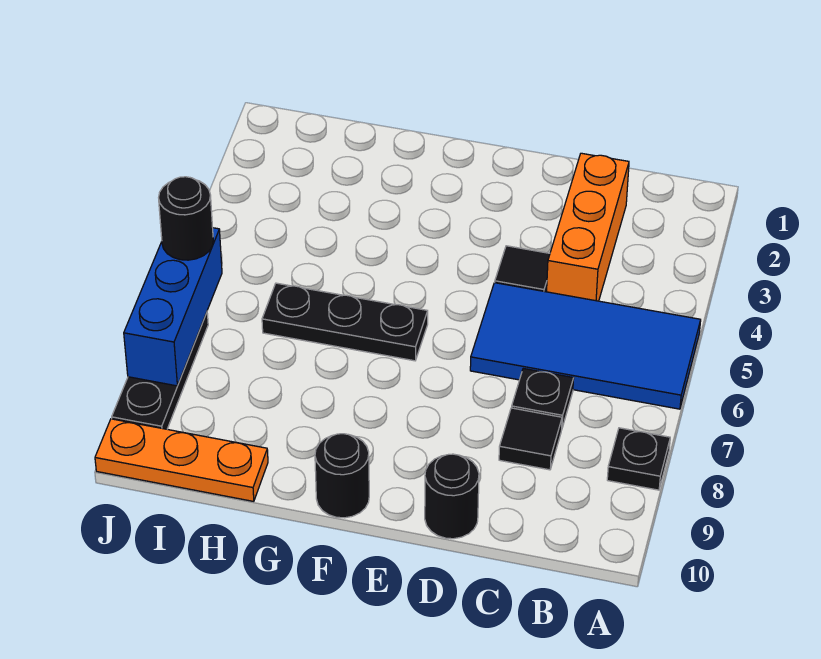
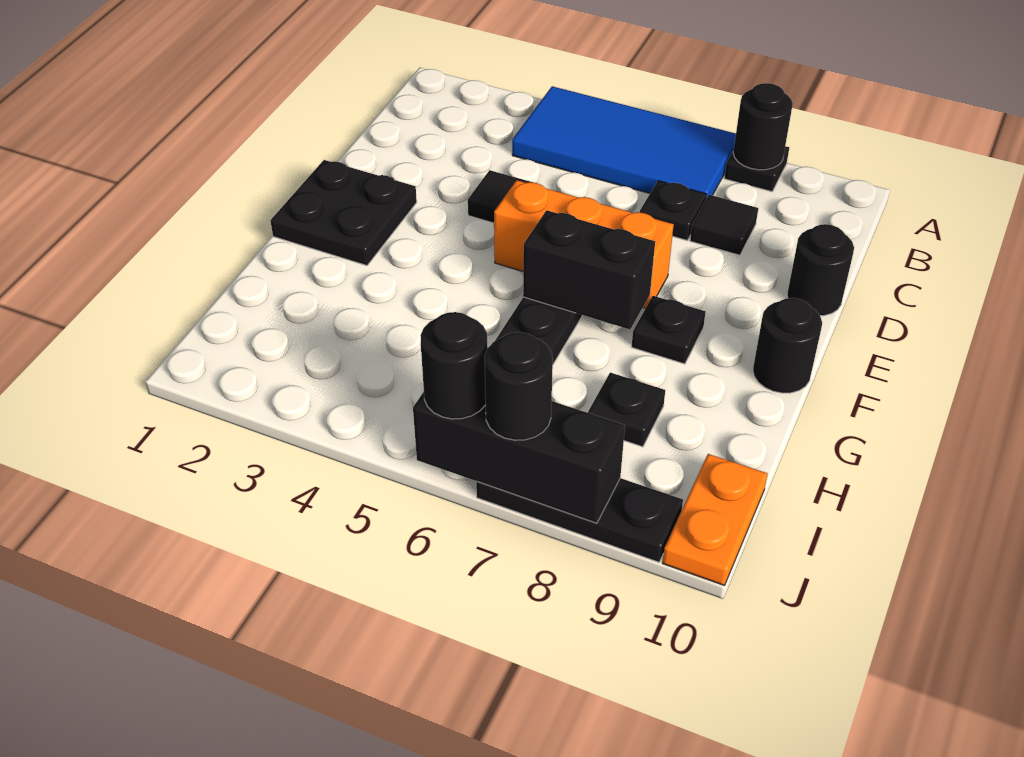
blue tile A5:D6 level 1 -> blue tile A4:B7 level 1
none -> black round brick A8 level 2
orange brick C2:C4 level 1 -> orange brick E5:E7 level 1
none -> black plate E1:F2 level 1
none -> black brick F6:F7 level 2
none -> black plate F8 level 1
none -> black plate H8 level 1
orange plate H10:J10 level 1 -> orange plate I10:J10 level 1
blue brick J6:J8 level 2 -> black brick J6:J8 level 2
none -> black round brick J7 level 3

